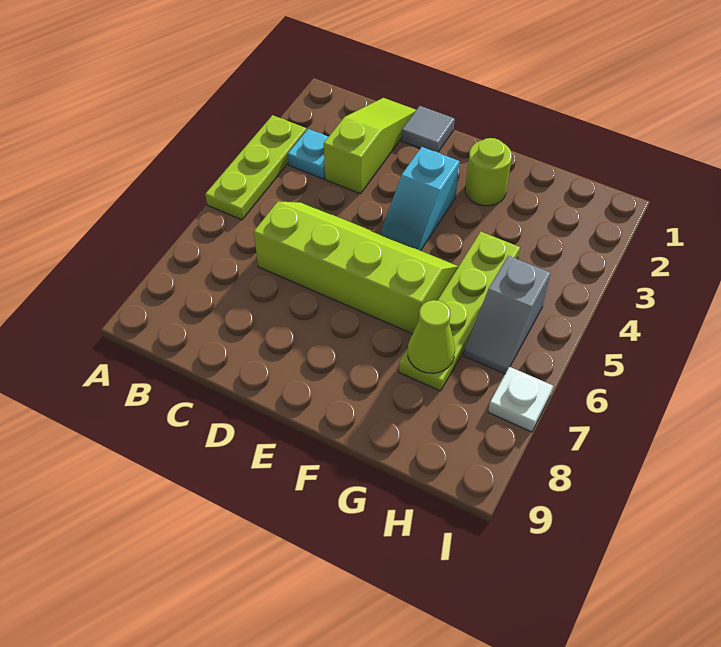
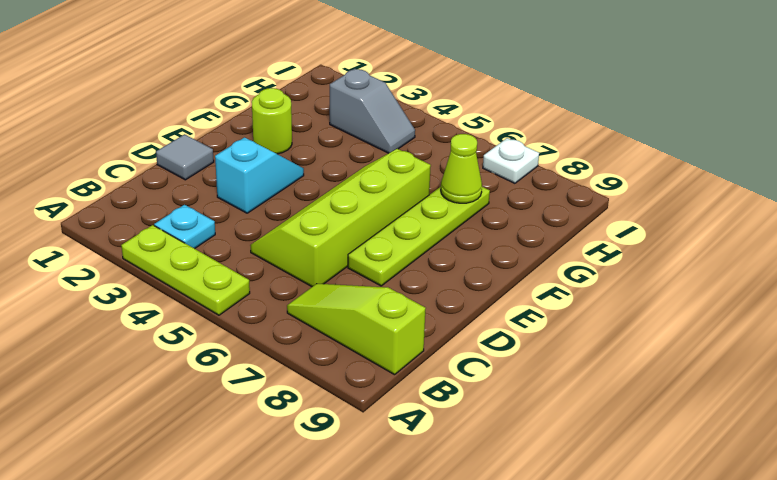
lime slope C1:C3 level 1 top 3 -> lime slope B7:B9 level 1 top 9
cyan slope E3:E4 level 1 top 3 -> cyan slope D3:E3 level 1 top D
lime plate G4:G7 level 1 -> lime plate D7:G7 level 1
grey slope H5:H6 level 1 top 5 -> grey slope H3:H4 level 1 top 3

